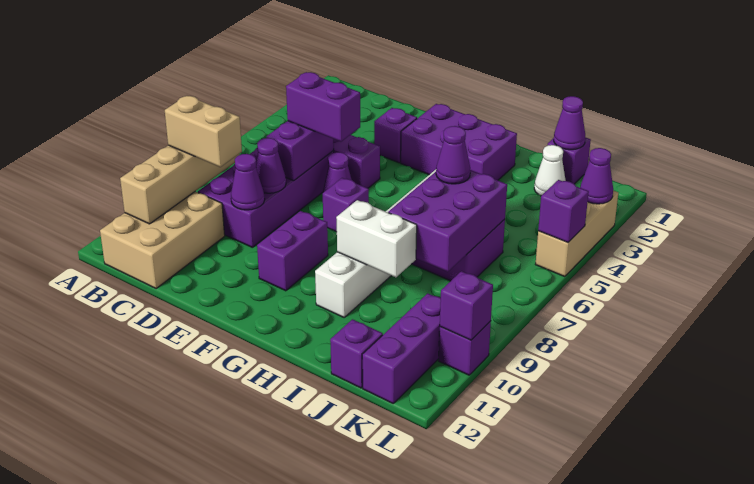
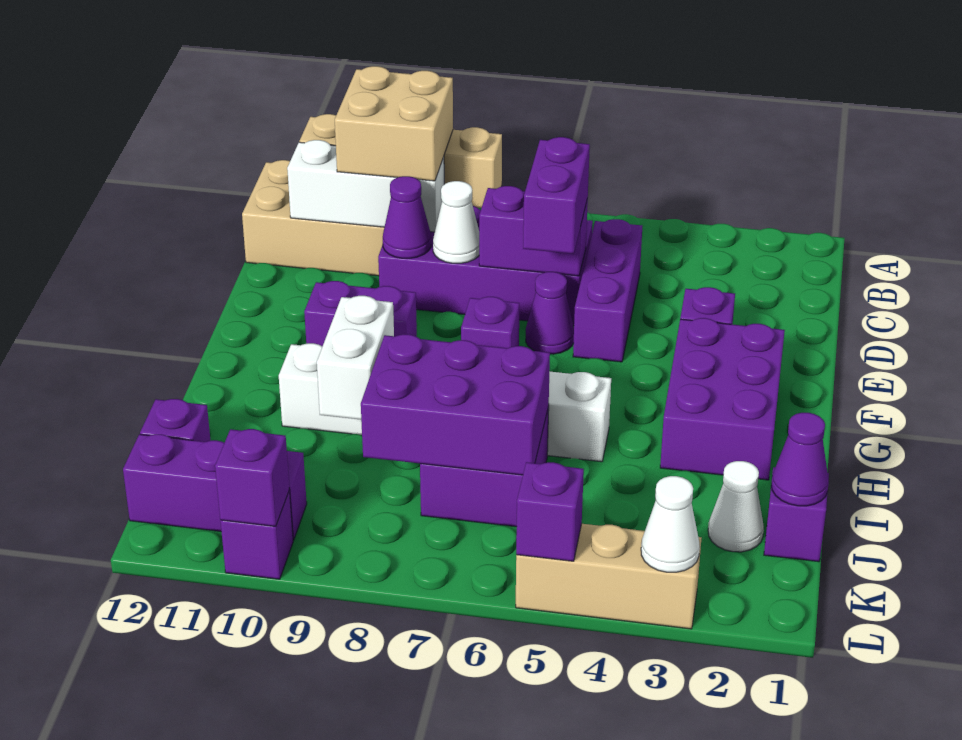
tan brick B9:C9 level 3 -> tan brick B9:C10 level 3
none -> white brick C9:C11 level 2
purple cone D8 level 2 -> white cone D8 level 2
purple cone I6 level 3 -> none
purple cone L3 level 2 -> white cone L3 level 2

